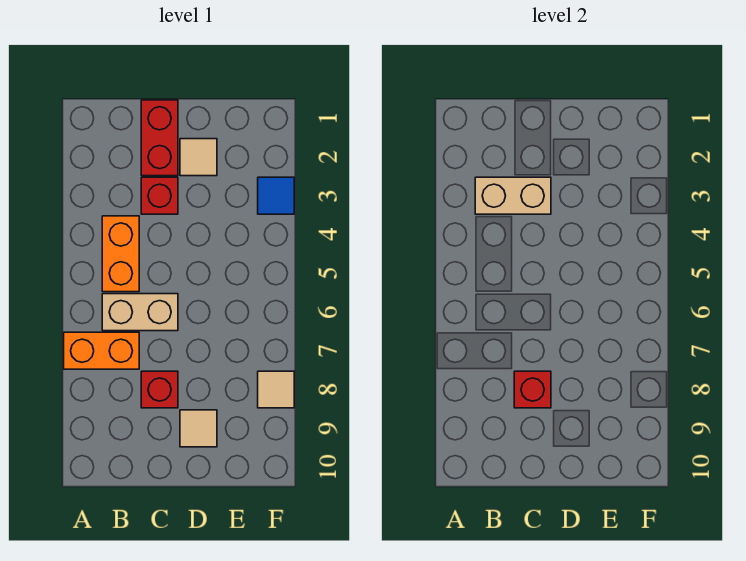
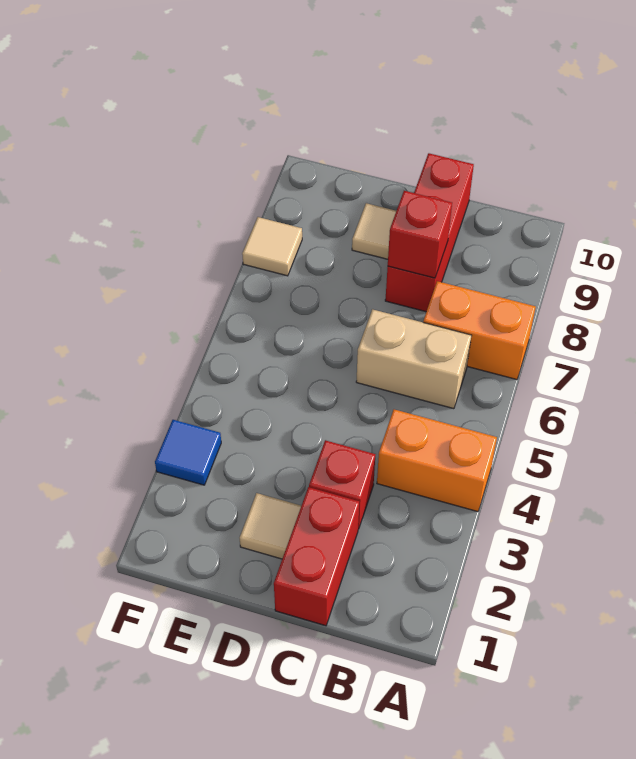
tan brick B3:C3 level 2 -> none
orange brick B4:B5 level 1 -> orange brick A4:B4 level 1
red brick C8 level 1 -> red brick C8:C10 level 1

